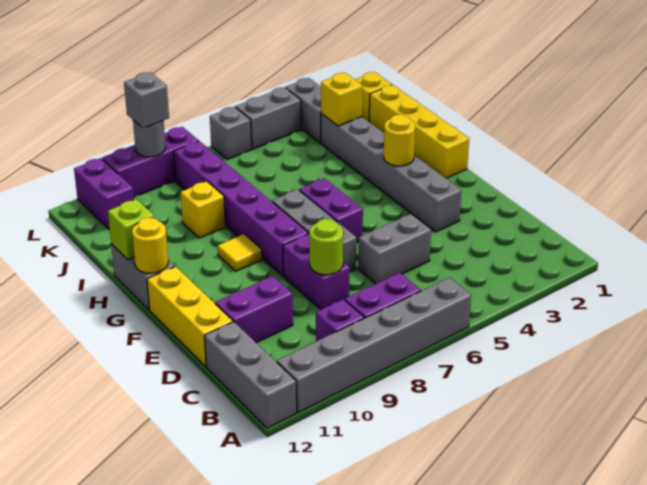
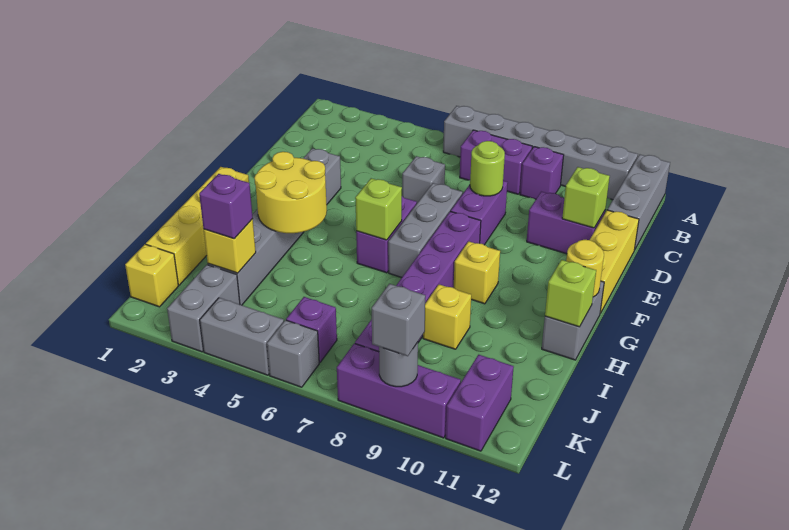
grey brick D5:D6 level 1 -> grey brick D6 level 1
none -> lime brick D11 level 2
yellow round brick G3 level 2 -> yellow round brick G3:H4 level 2
none -> lime brick G6 level 2
yellow tile G9 level 1 -> yellow brick G9 level 1
none -> purple brick J3 level 3
none -> purple brick K6 level 1

